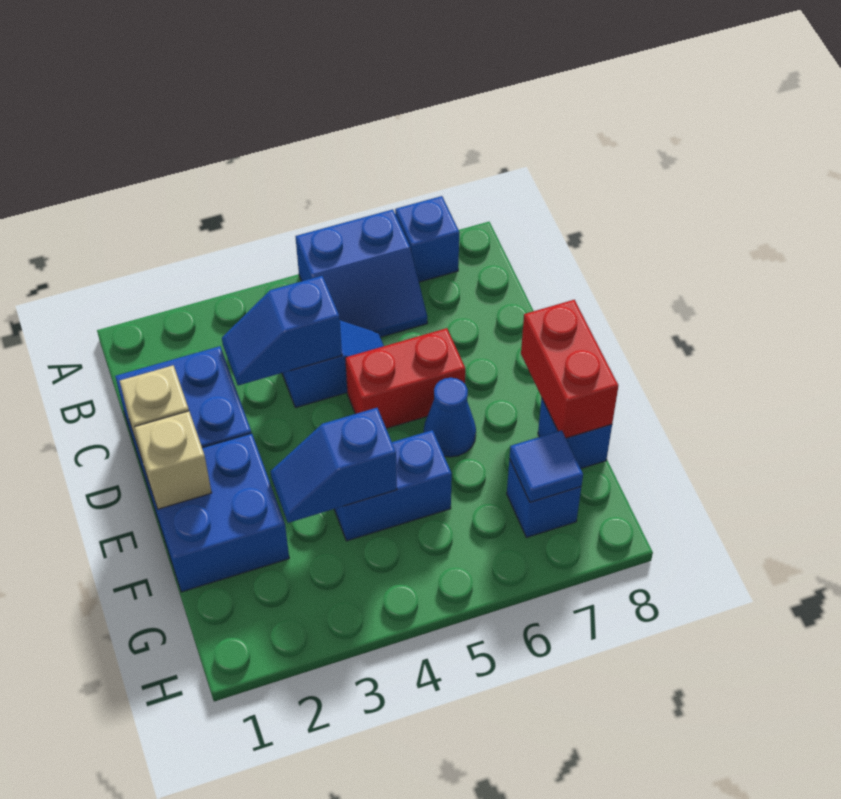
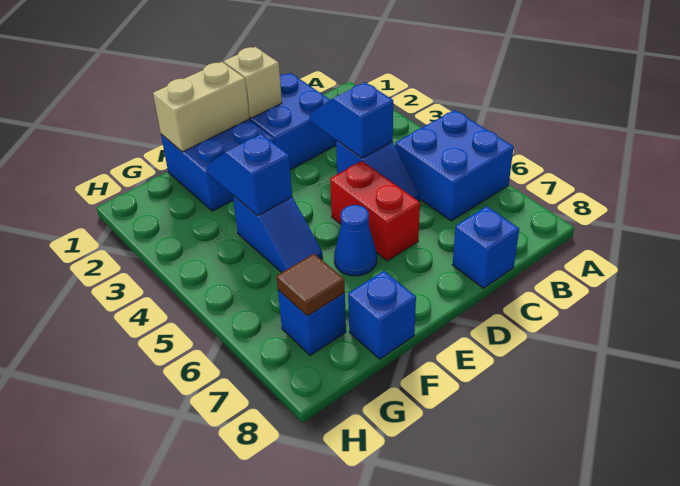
blue slope A5:B6 level 1 top A -> blue brick A5:B6 level 1
blue brick A7 level 1 -> blue brick C8 level 1
tan brick E1 level 2 -> tan brick E1:F1 level 2
red brick E8:F8 level 2 -> none
blue brick F4:F5 level 1 -> blue slope F4:F5 level 1 top 4
blue tile G7 level 2 -> brown tile G7 level 2

